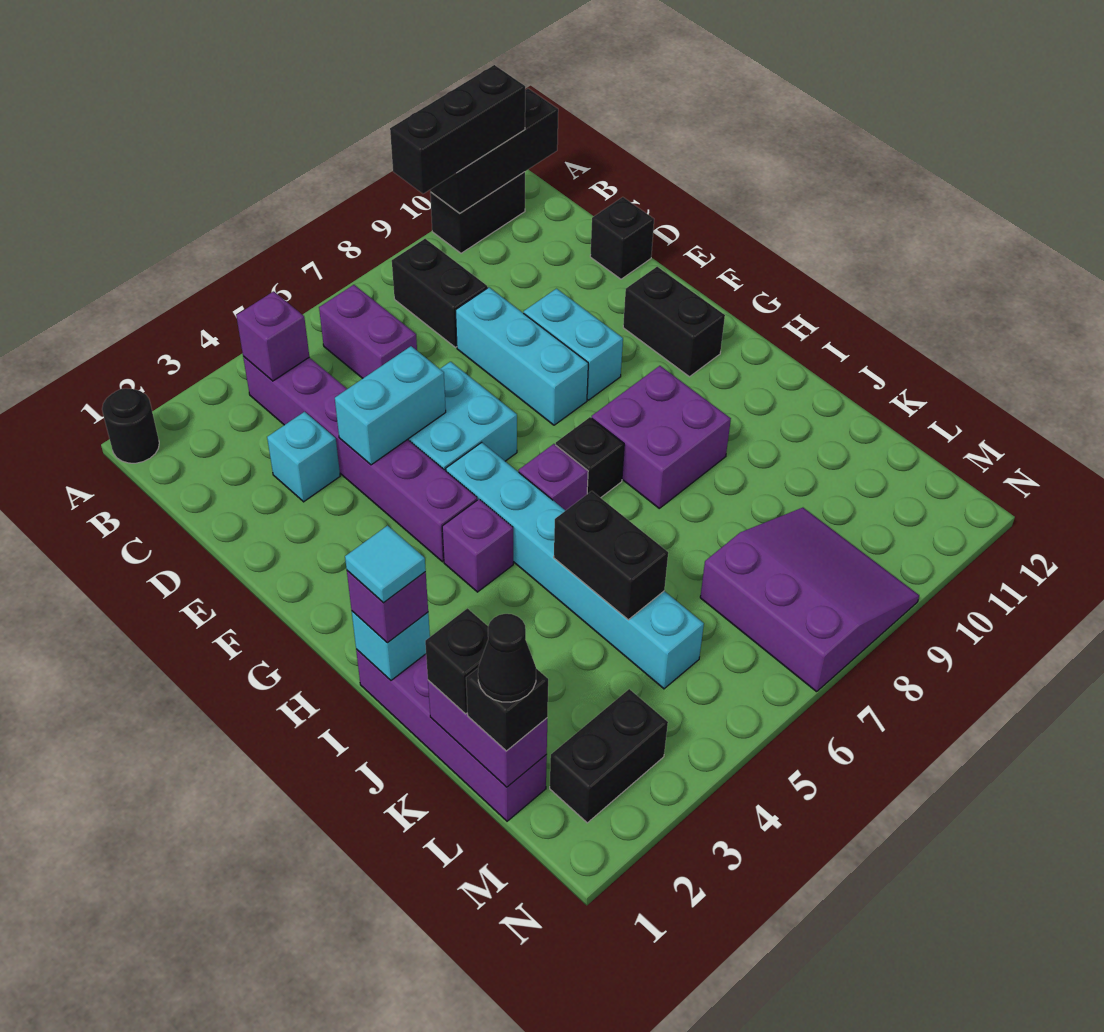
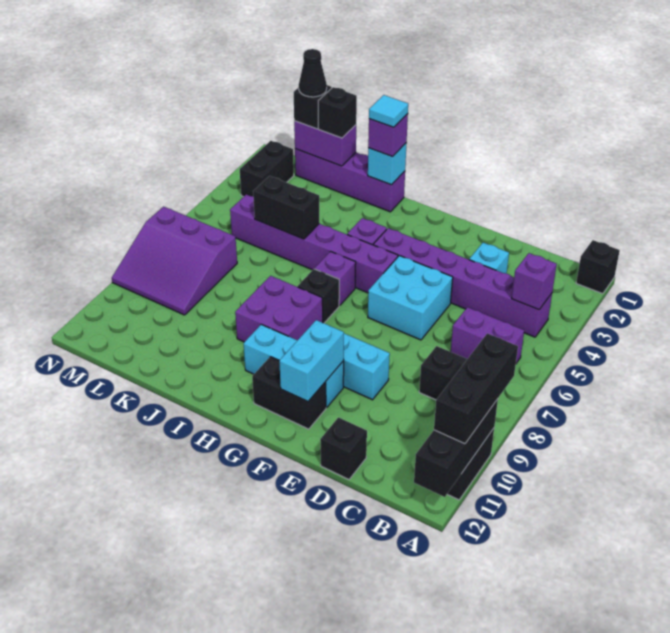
black round brick A1 level 1 -> black brick A1 level 1
cyan brick D8:F8 level 1 -> cyan brick F10:H10 level 1
cyan brick E4:E5 level 2 -> cyan brick F10:F11 level 2
cyan brick G5:L5 level 1 -> purple brick G5:L5 level 1

